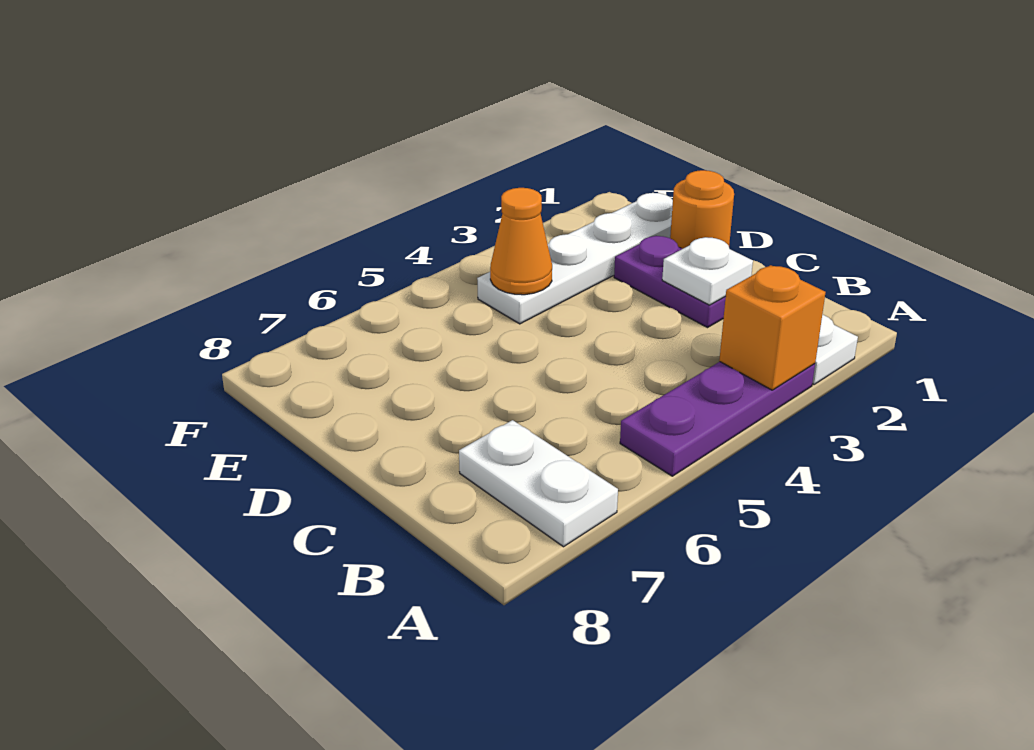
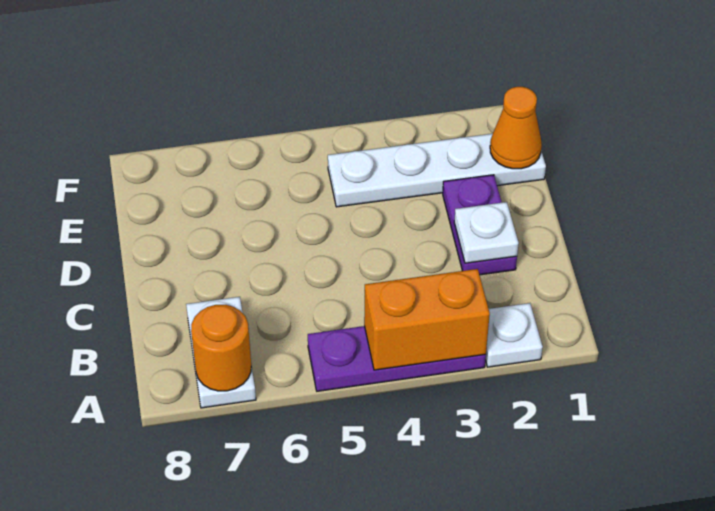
orange brick A3 level 2 -> orange brick A3:A4 level 2
orange round brick D1 level 1 -> orange round brick A7 level 2
orange cone E4 level 2 -> orange cone E1 level 2

